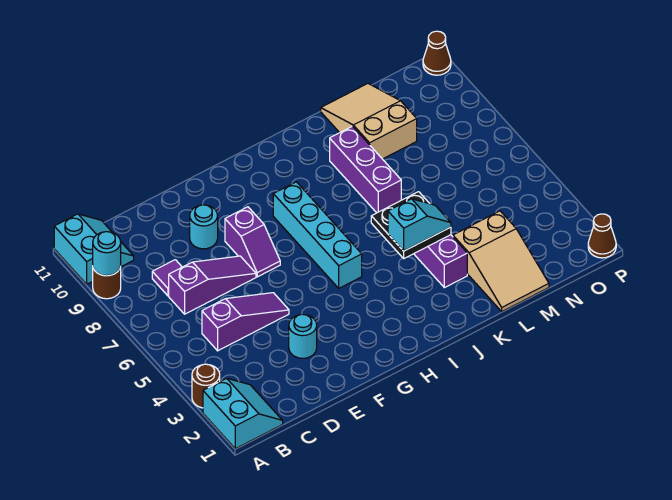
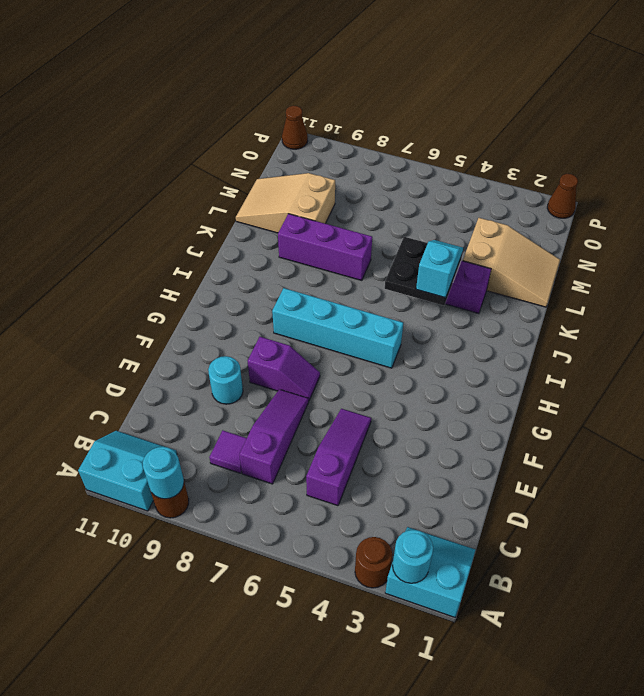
cyan round brick E3 level 1 -> cyan round brick A2 level 2

